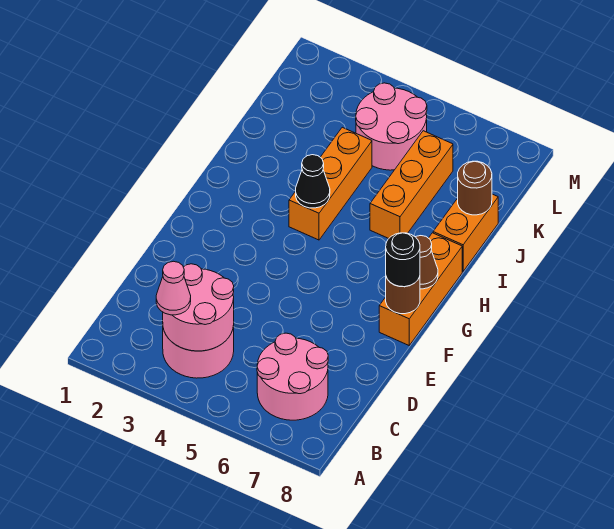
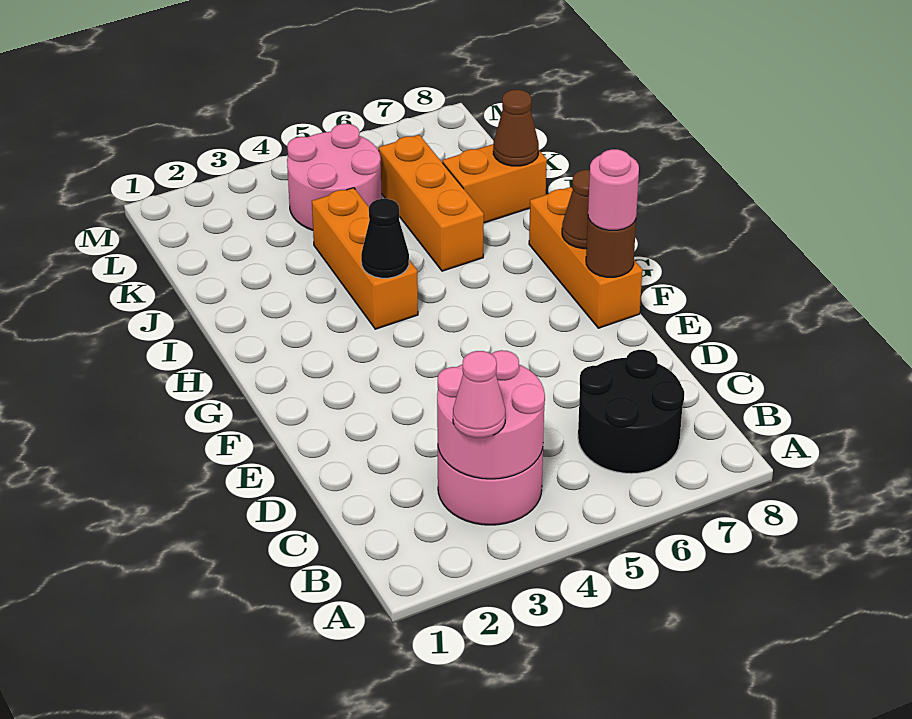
pink round brick B6:C7 level 1 -> black round brick B6:C7 level 1
black round brick F8 level 3 -> pink round brick F8 level 3
orange brick I8:J8 level 1 -> orange brick J7:J8 level 1
brown round brick J8 level 2 -> brown cone J8 level 2

